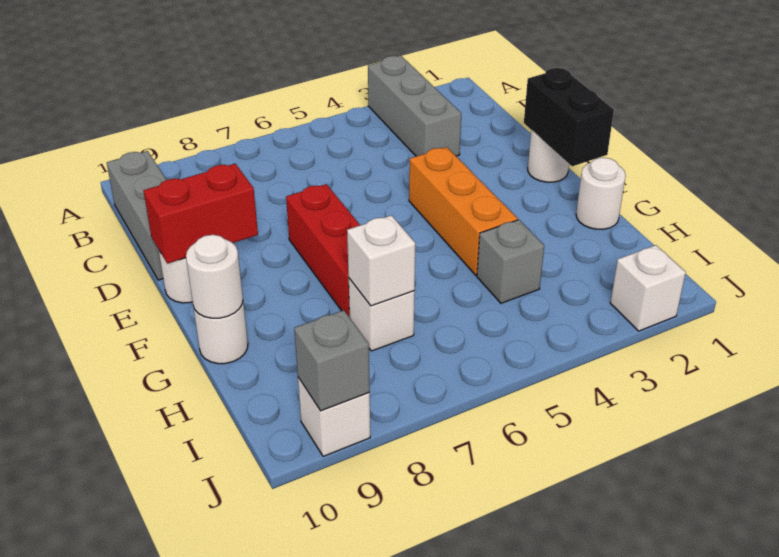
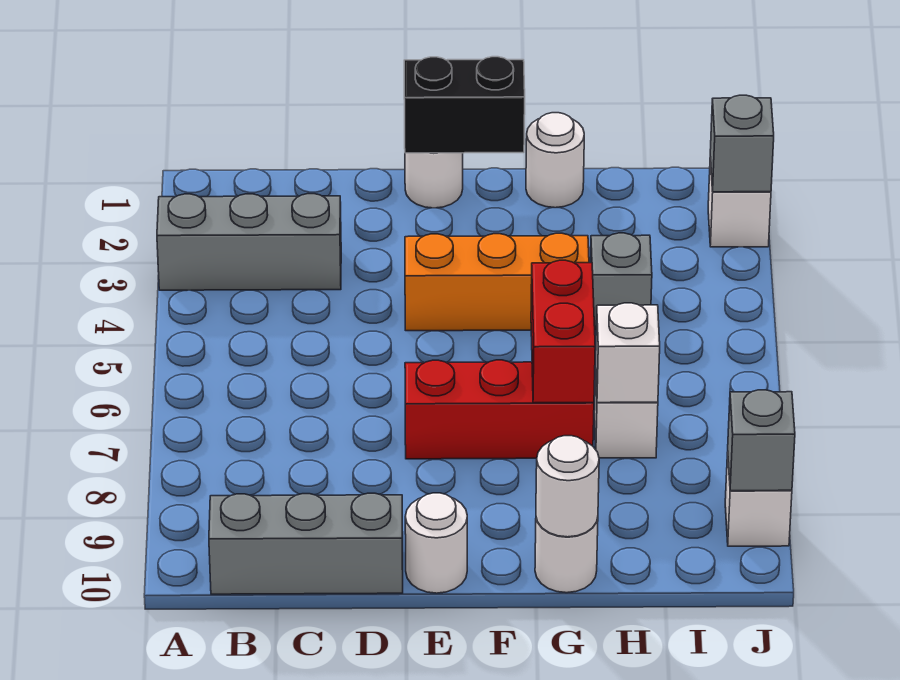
red brick E9:E10 level 2 -> red brick G6:G7 level 2
none -> grey brick J2 level 2

